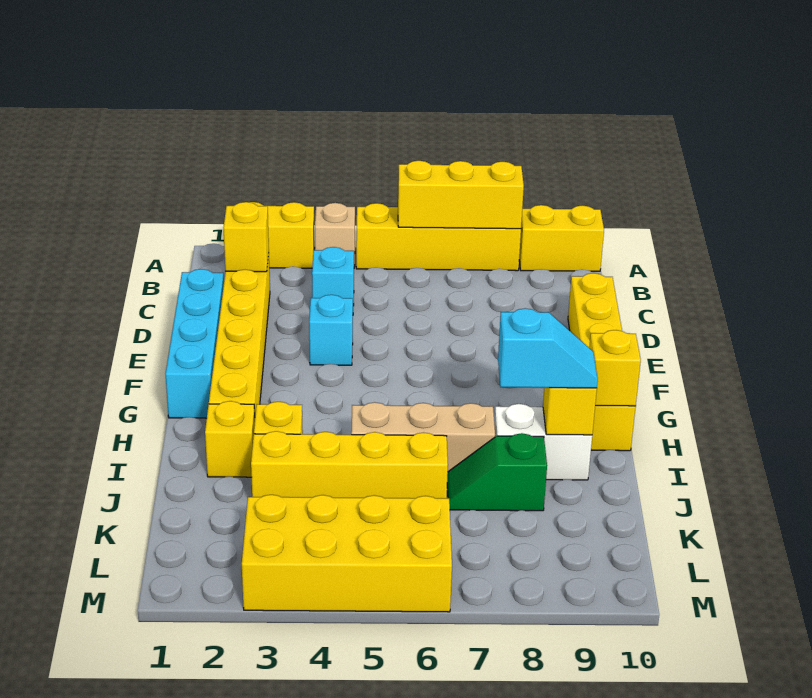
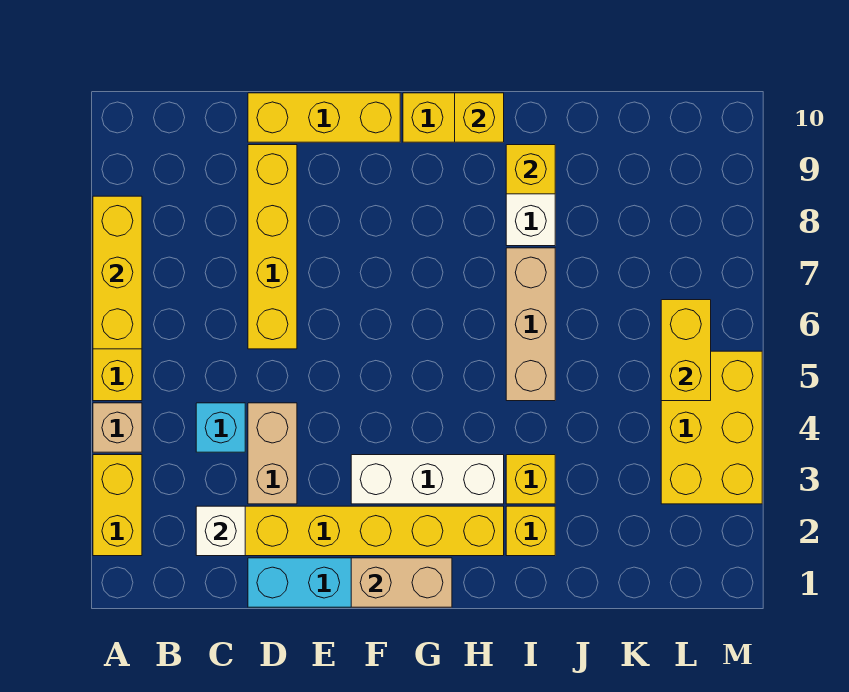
yellow brick A9:A10 level 1 -> yellow brick L5:L6 level 2
yellow brick C2 level 2 -> white brick C2 level 2
none -> tan brick D3:D4 level 1
cyan brick E4 level 1 -> none
none -> tan brick F1:G1 level 2
none -> white brick F3:H3 level 1
cyan slope I8:I9 level 3 top 8 -> none
yellow brick J3:J6 level 1 -> yellow brick D6:D9 level 1
green slope J7:J8 level 1 top 8 -> none
yellow brick L3:M6 level 1 -> yellow brick L3:M5 level 1

